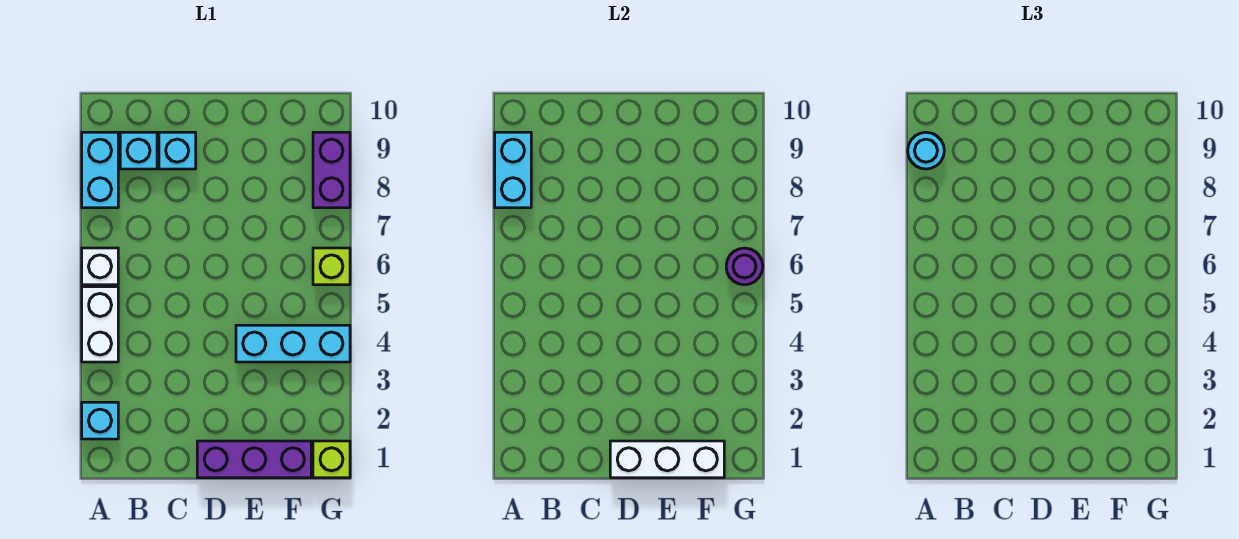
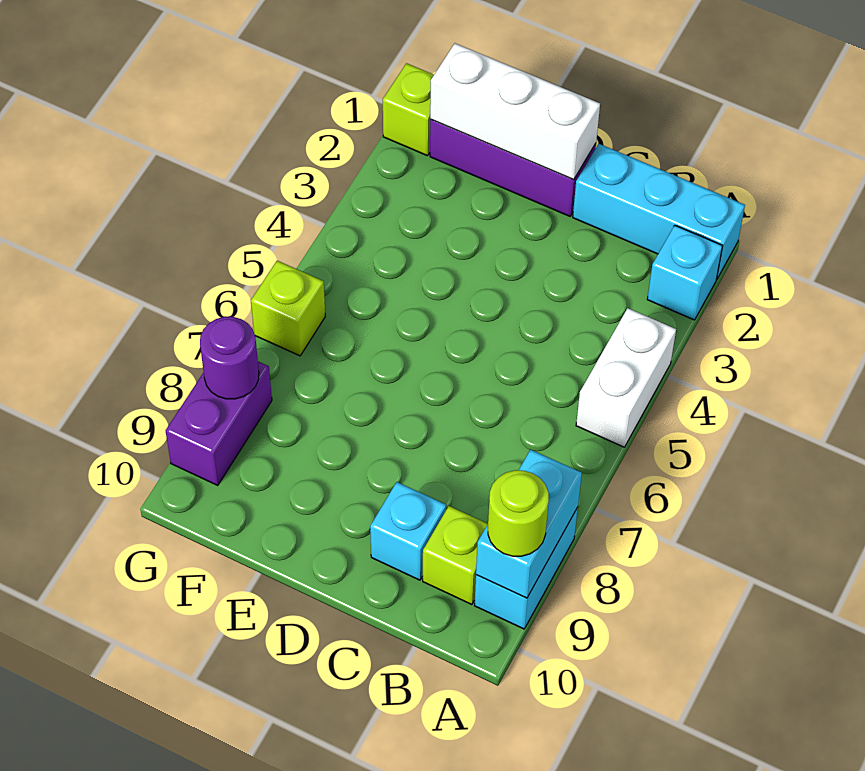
white brick A6 level 1 -> none
cyan round brick A9 level 3 -> lime round brick A9 level 3
cyan brick B9 level 1 -> lime brick B9 level 1
cyan brick E4:G4 level 1 -> cyan brick A1:C1 level 1
purple round brick G6 level 2 -> purple round brick G8 level 2

